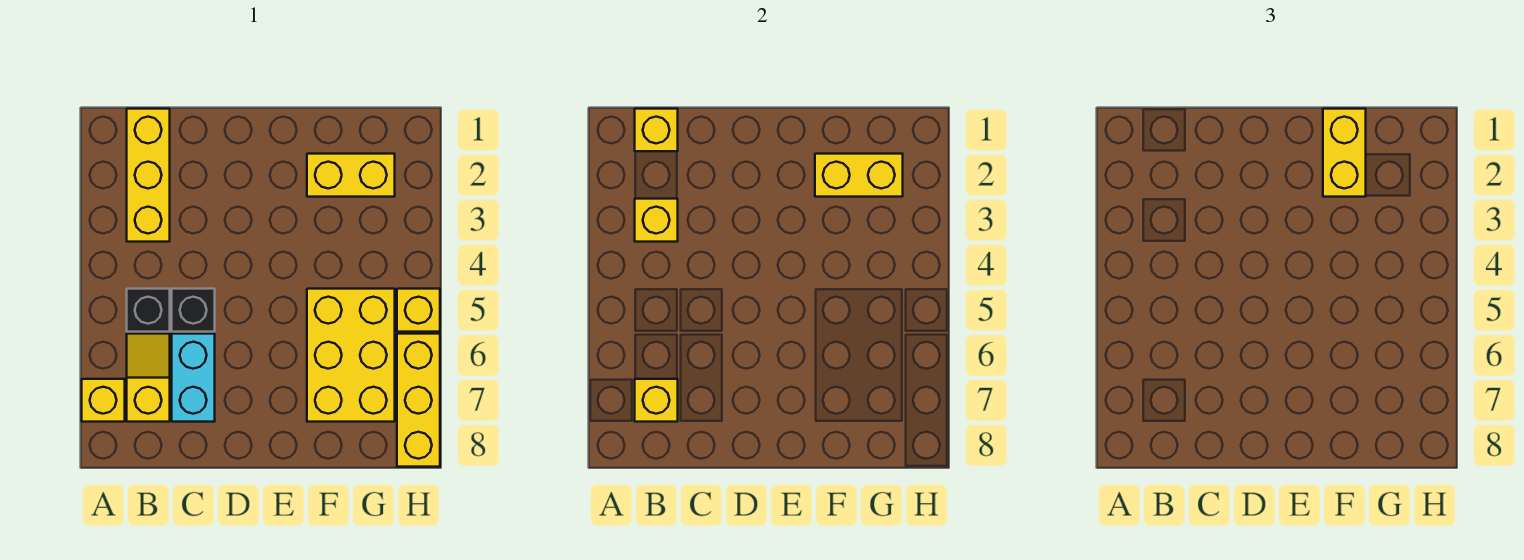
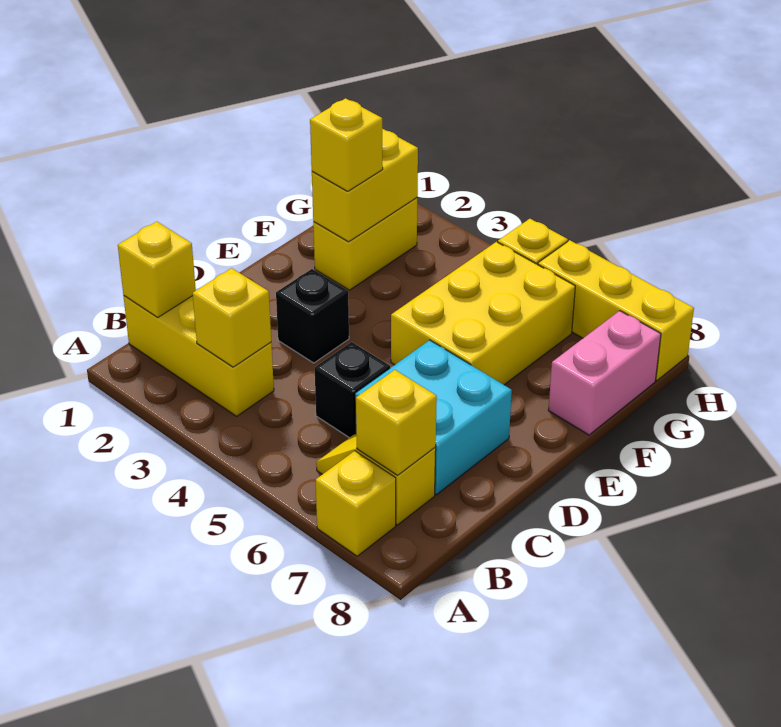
black brick B5 level 1 -> black brick D3 level 1
cyan brick C6:C7 level 1 -> cyan brick C6:D7 level 1
yellow brick F1:F2 level 3 -> yellow brick F2 level 3
yellow brick F5:G7 level 1 -> yellow brick E5:G6 level 1
none -> pink brick F8:G8 level 1

